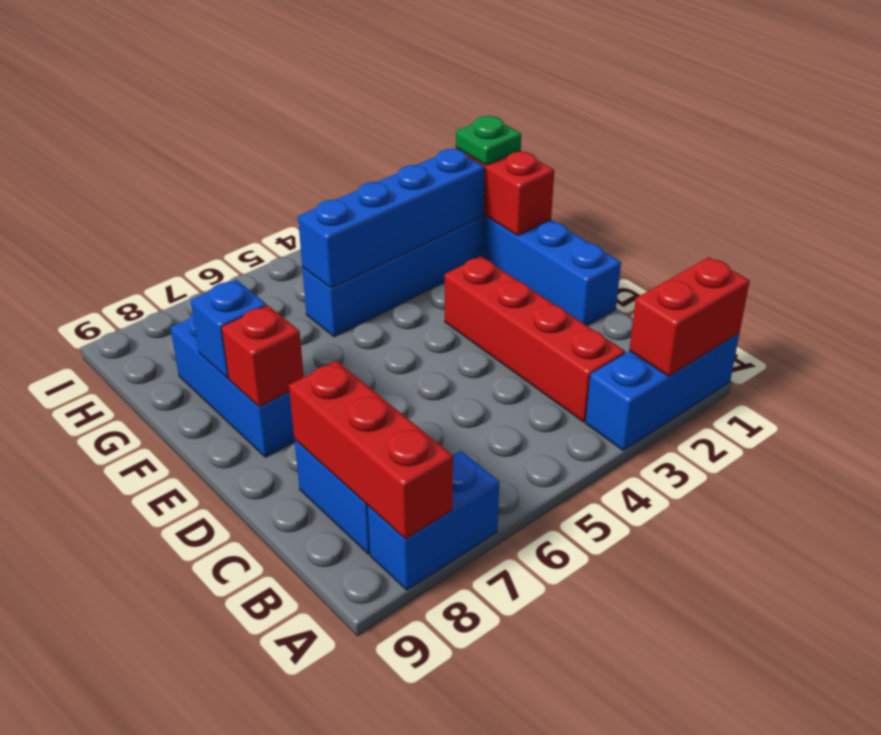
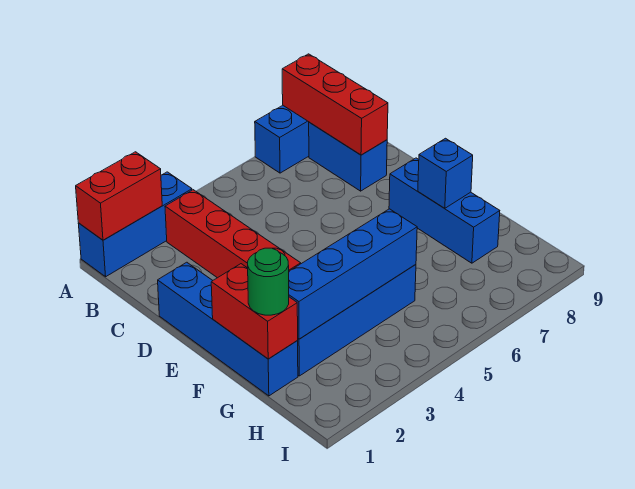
red brick E8 level 2 -> none
green plate G1 level 3 -> green round brick G1 level 3

